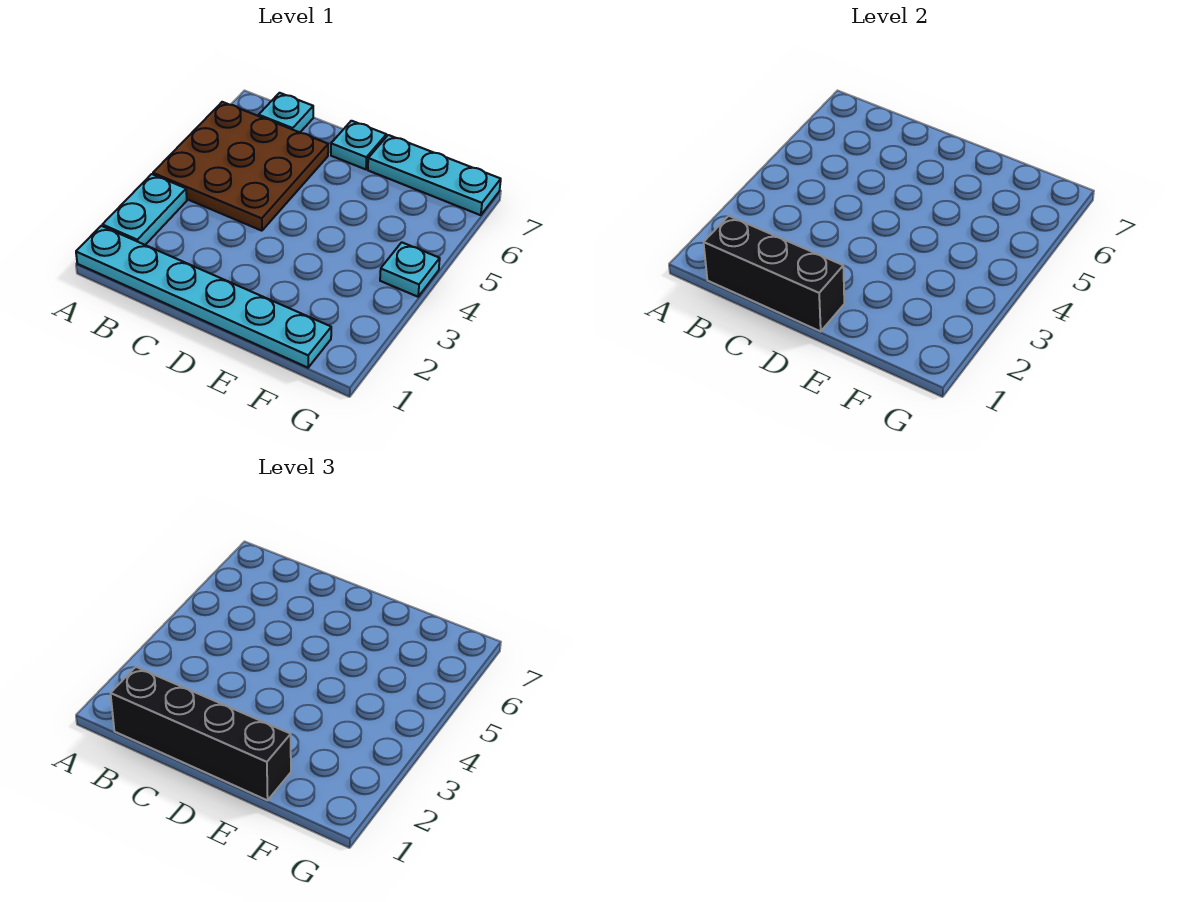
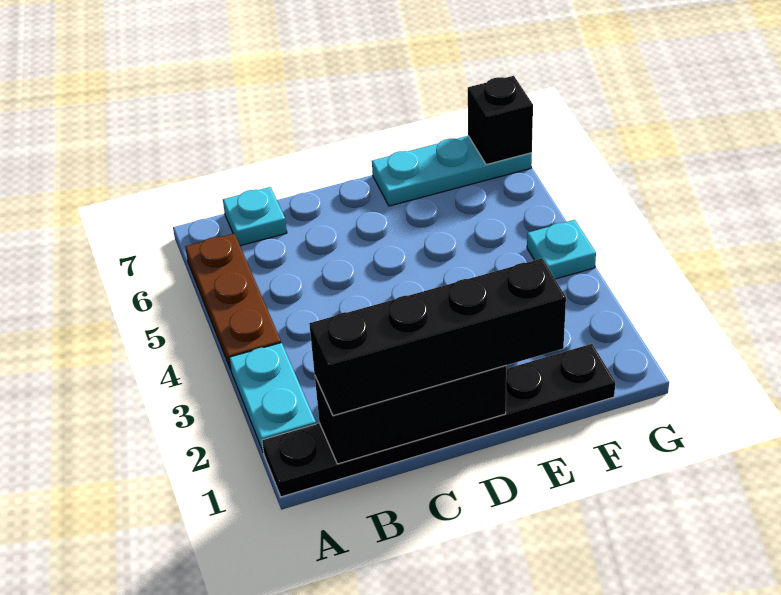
cyan plate A1:F1 level 1 -> black plate A1:F1 level 1
brown plate A4:C6 level 1 -> brown plate A4:A6 level 1
cyan plate D7 level 1 -> none
none -> black brick G7 level 2

